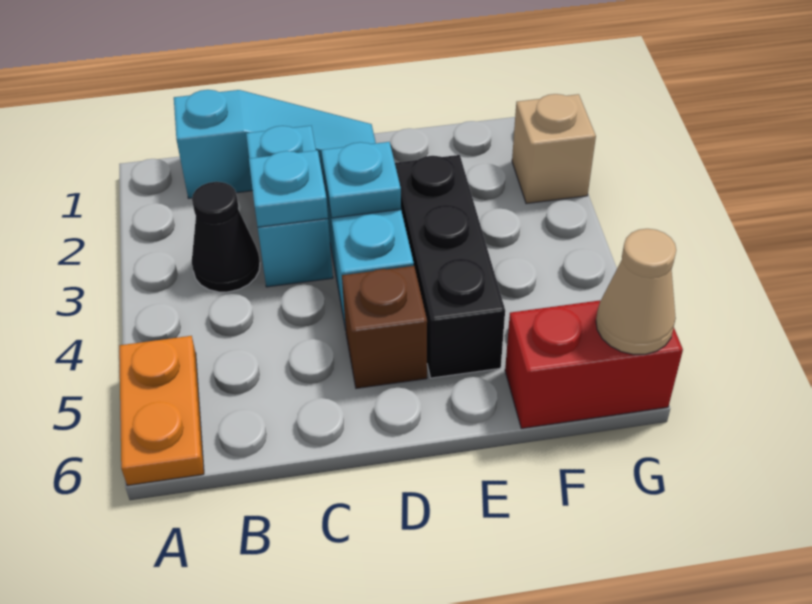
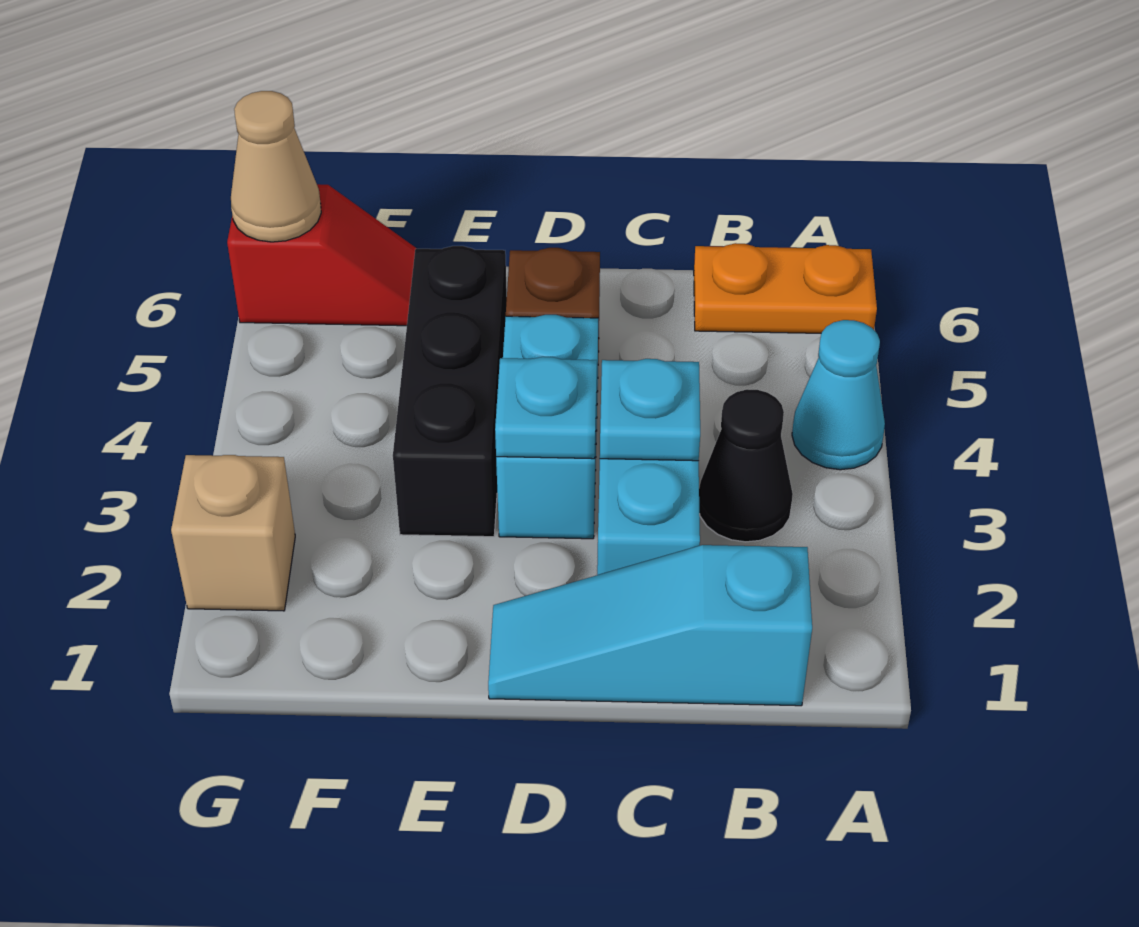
none -> cyan cone A4 level 1
orange plate A5:A6 level 1 -> orange plate A6:B6 level 1
red brick F6:G6 level 1 -> red slope F6:G6 level 1 top G

